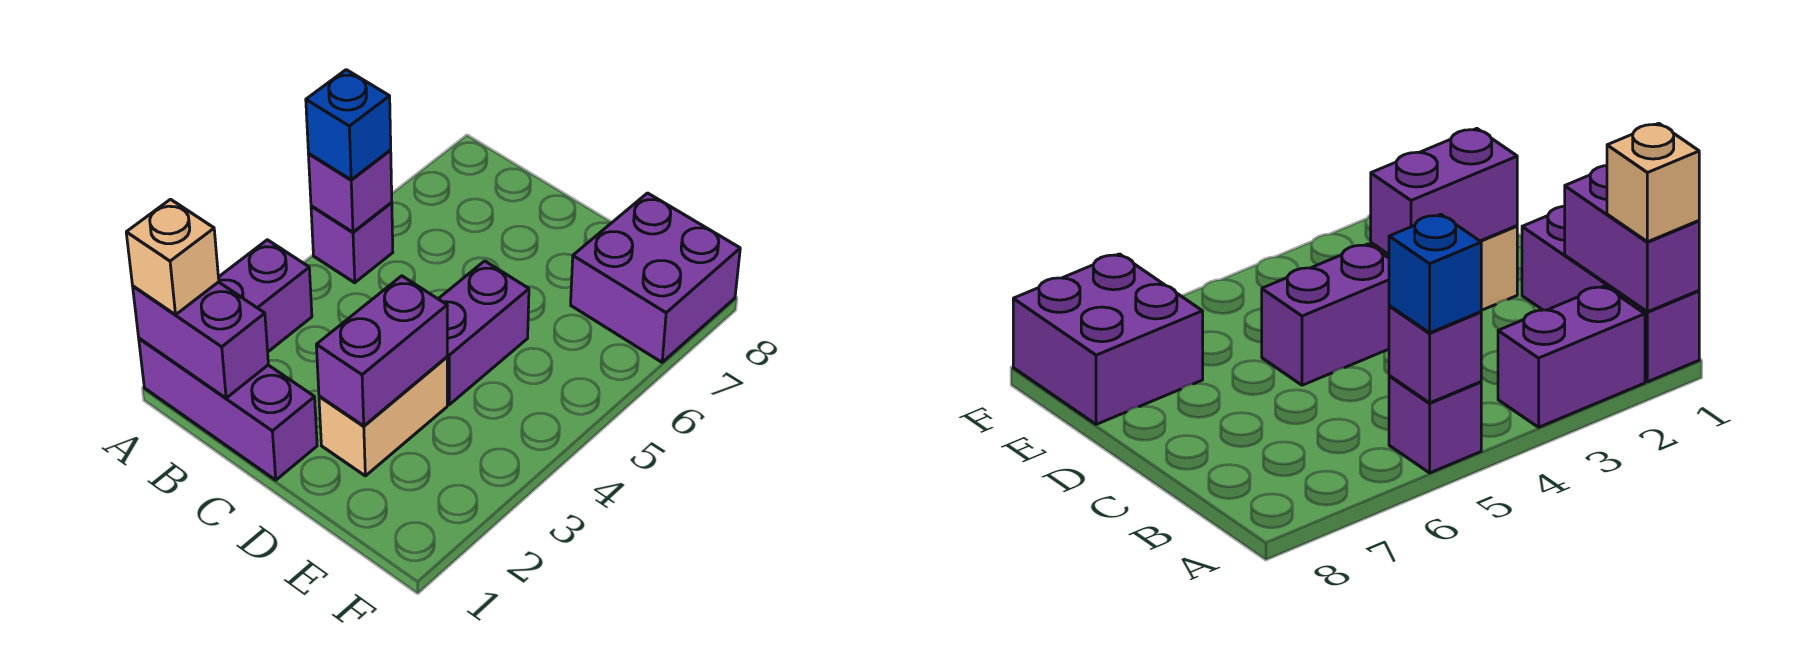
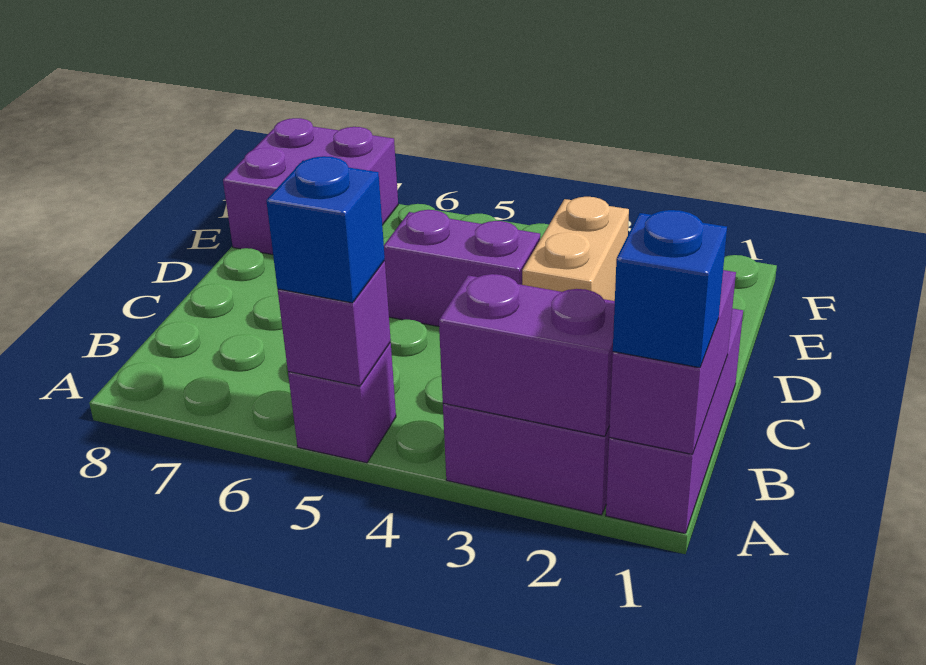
tan brick A1 level 3 -> blue brick A1 level 3
tan brick D2:D3 level 1 -> tan brick D3:E3 level 1
purple brick D2:D3 level 2 -> purple brick A2:A3 level 2

